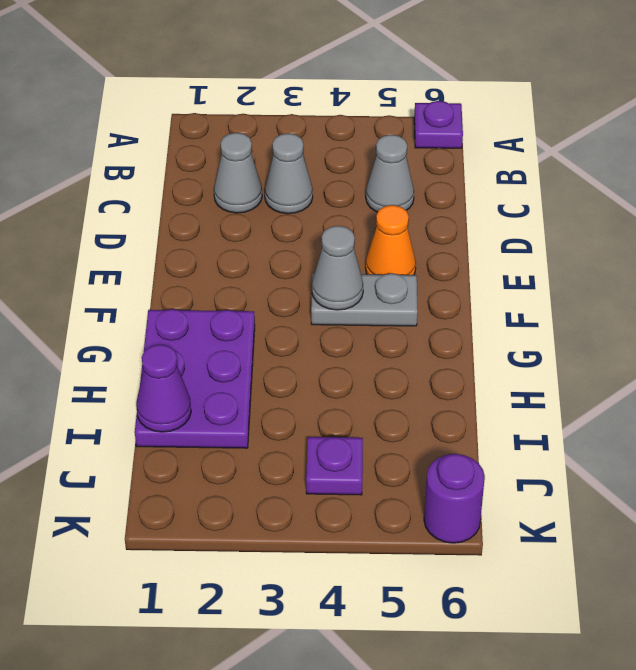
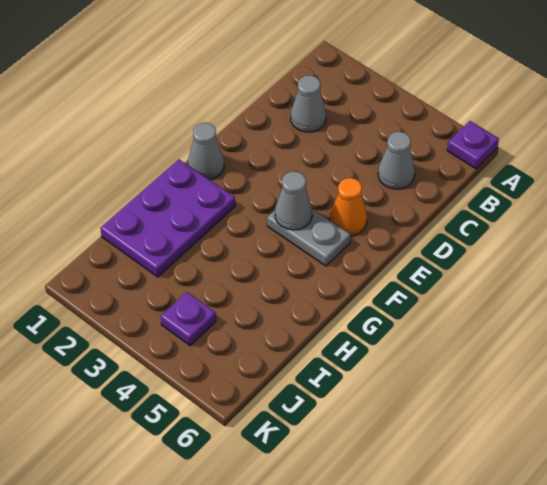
grey cone C3 level 1 -> grey cone F1 level 1
purple cone I1 level 2 -> none
purple round brick K6 level 1 -> none

